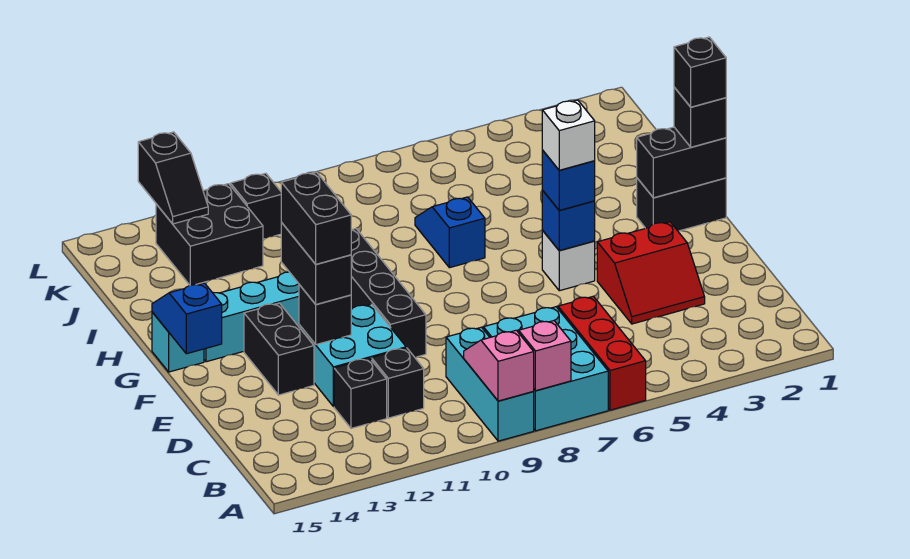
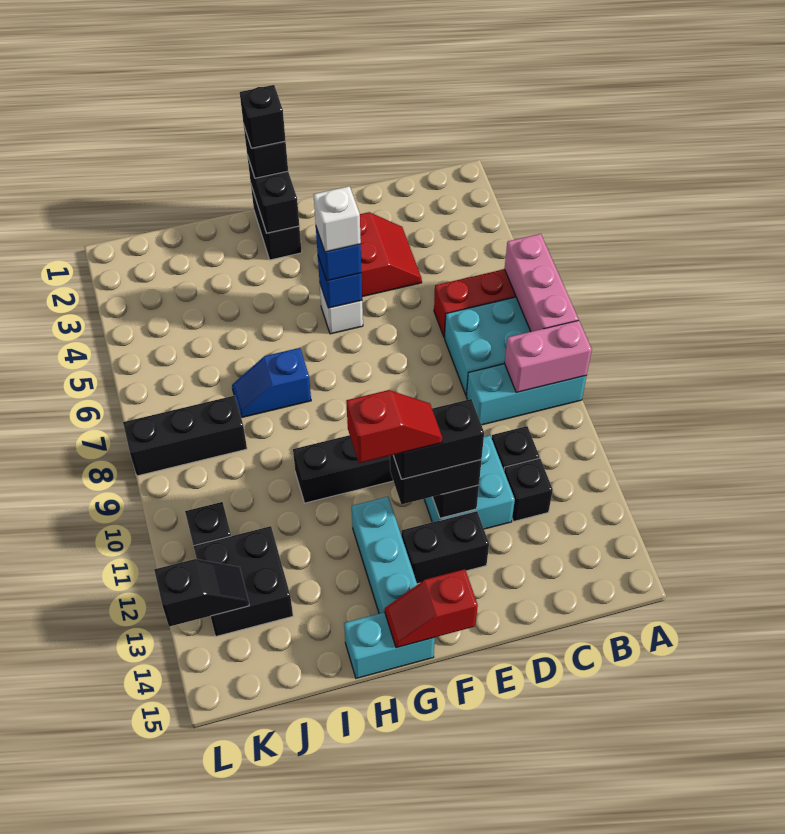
pink brick A8 level 2 -> pink brick A6:A8 level 2
pink slope A9:B9 level 2 top A -> pink brick A9:B9 level 2
none -> red slope F12:G12 level 5 top G
blue slope F15:G15 level 2 top F -> red slope F15:G15 level 2 top F
cyan brick G15 level 1 -> cyan brick G15:H15 level 1
none -> black brick J8:L8 level 1

